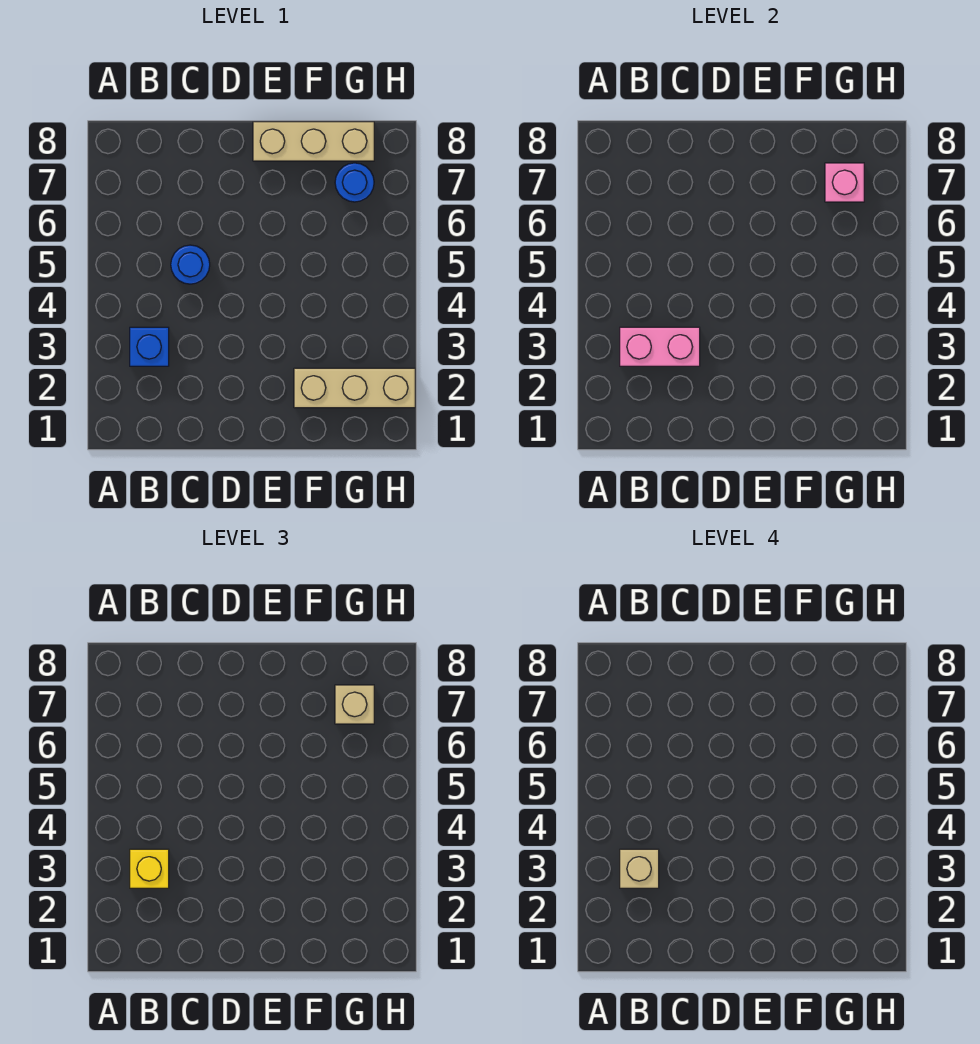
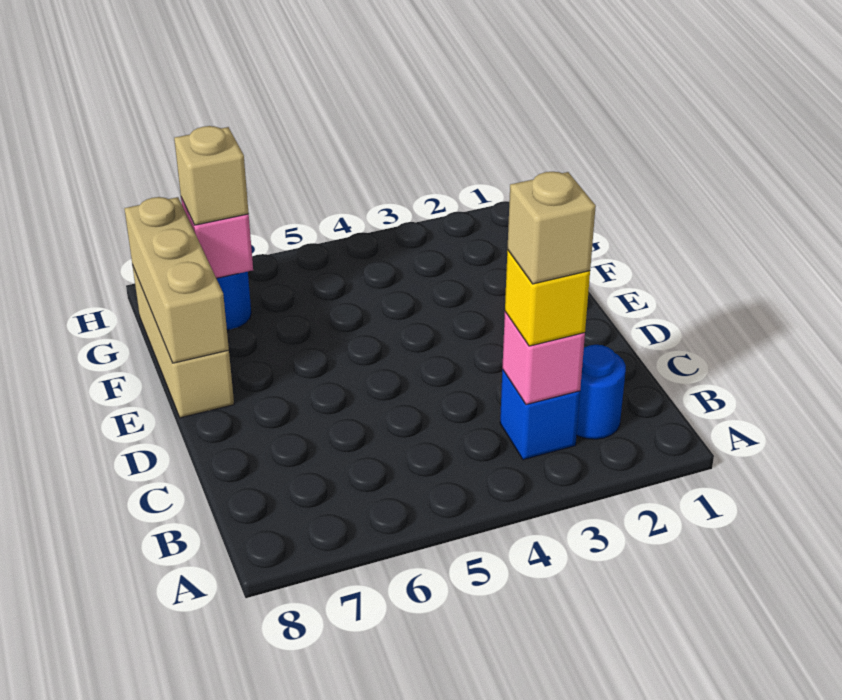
pink brick B3:C3 level 2 -> pink brick B3 level 2
blue round brick C5 level 1 -> blue round brick B2 level 1
tan brick F2:H2 level 1 -> tan brick E8:G8 level 2

